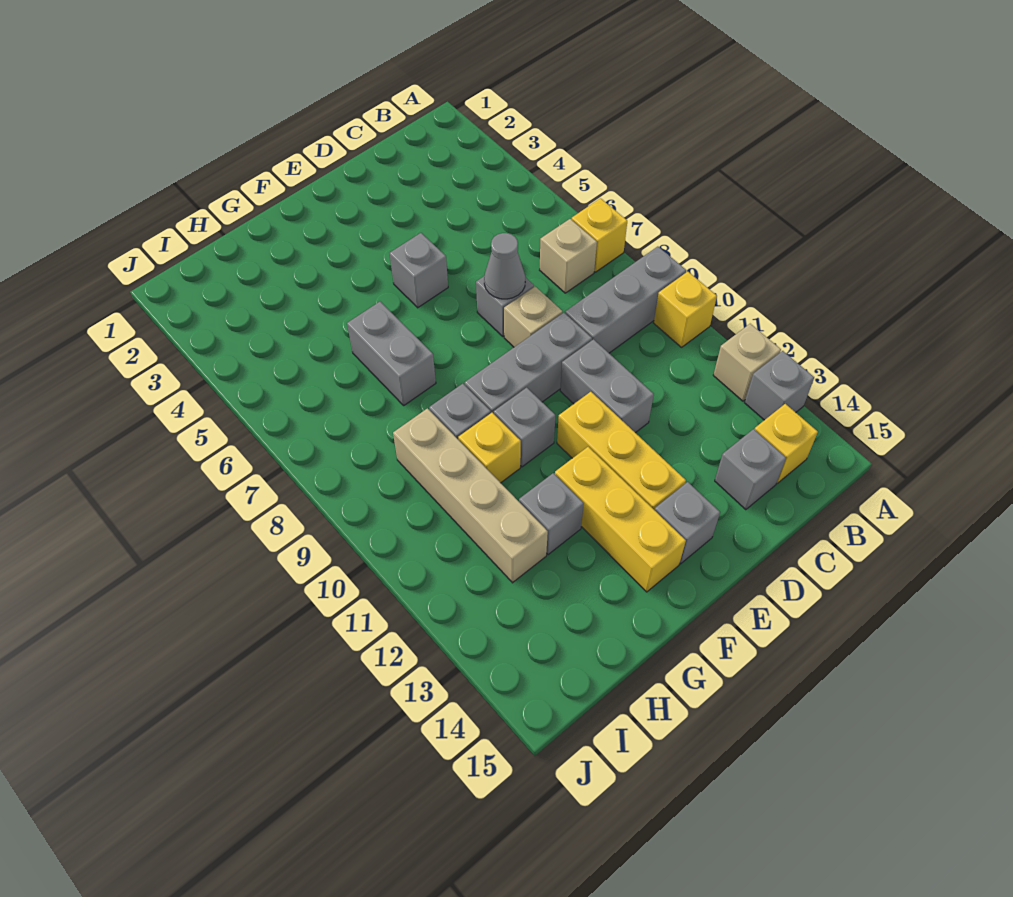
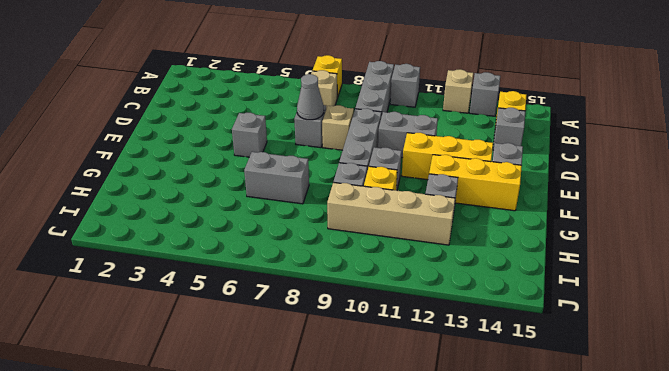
yellow brick A10 level 1 -> grey brick A10 level 1

